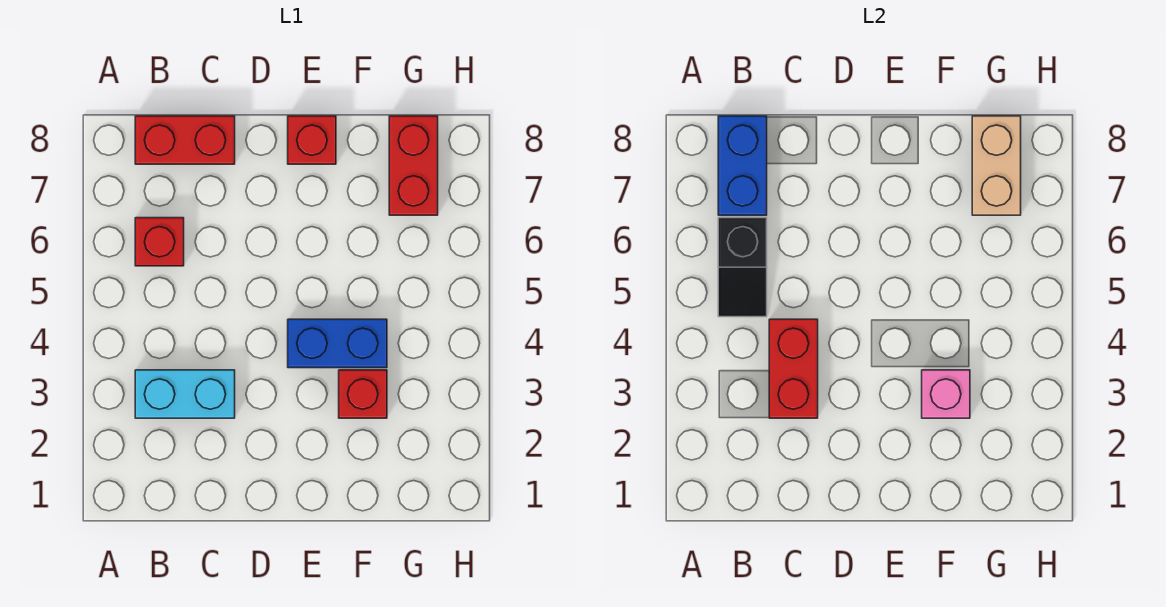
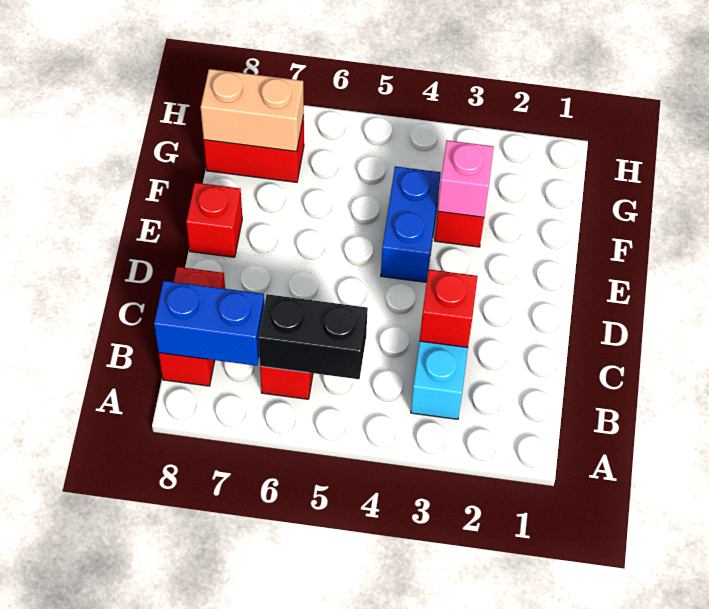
black slope B5:B6 level 2 top 6 -> black brick B5:B6 level 2
red brick C3:C4 level 2 -> red brick C3 level 2

